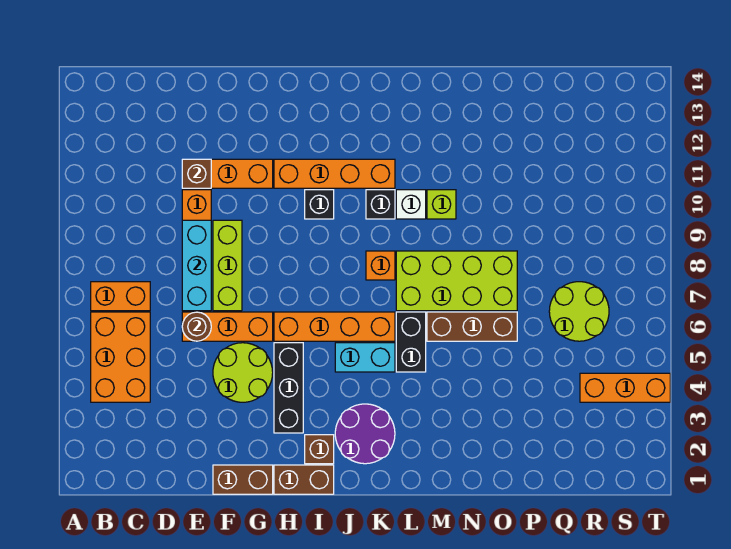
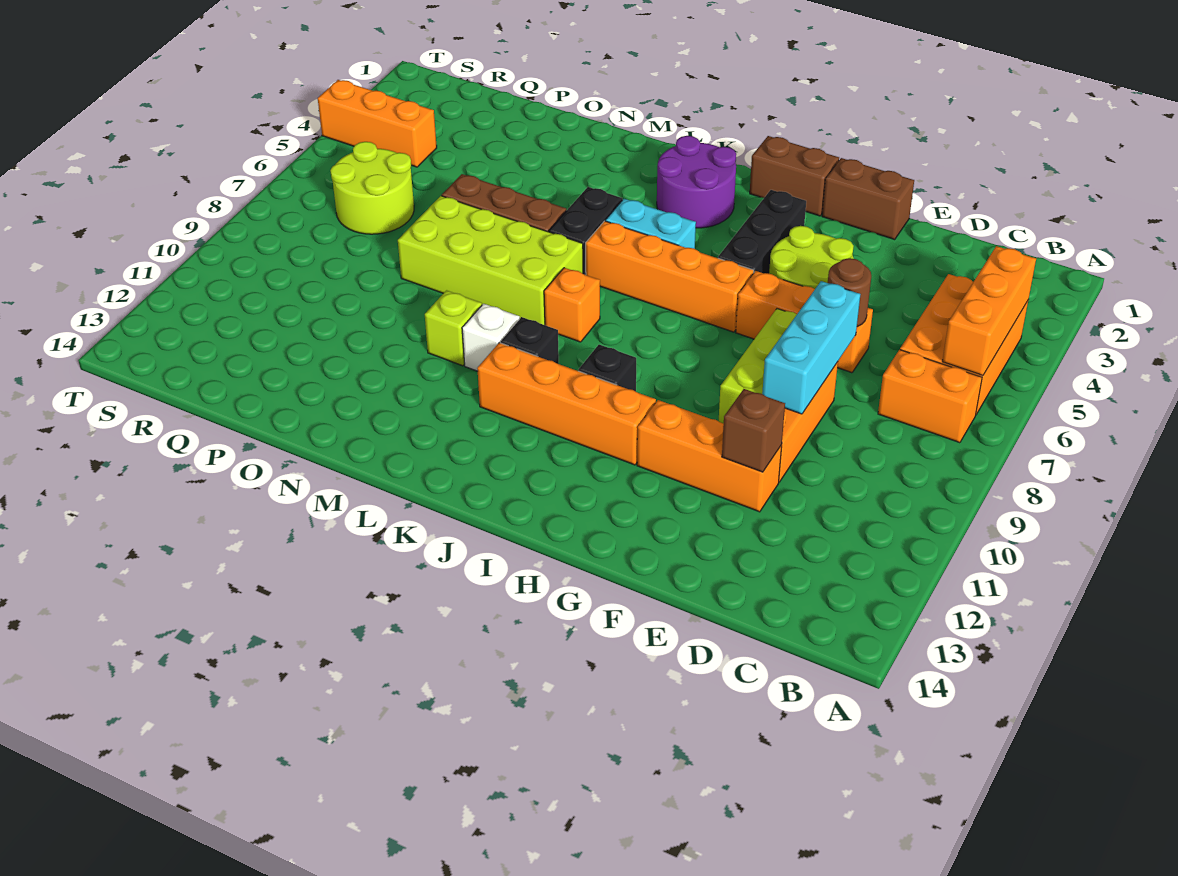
none -> orange brick B4:B6 level 2
brown brick I2 level 1 -> none

